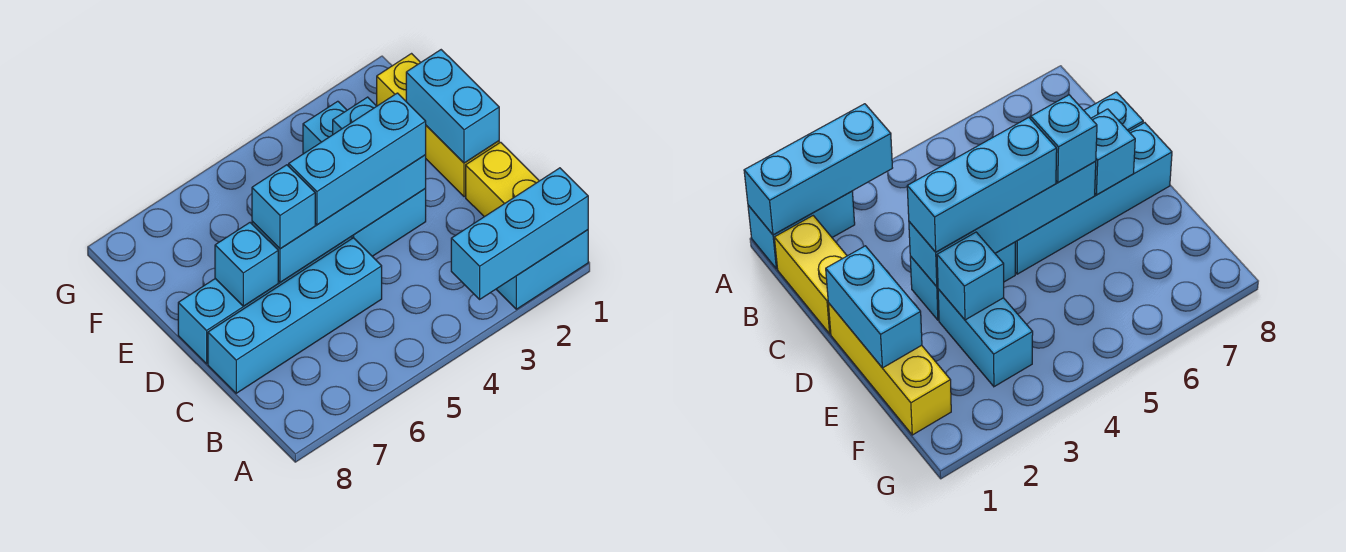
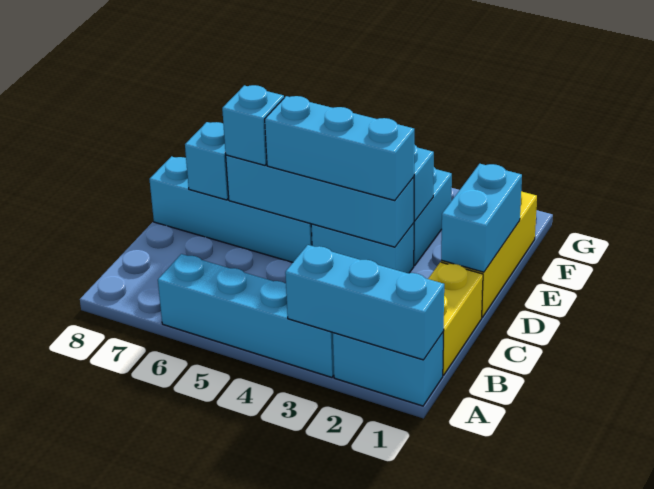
cyan brick C5:C8 level 1 -> cyan brick A3:A6 level 1

